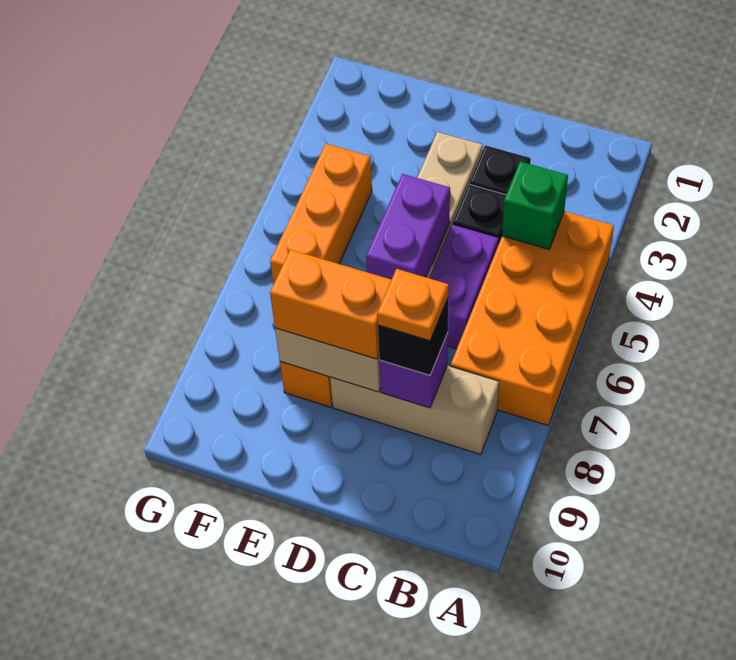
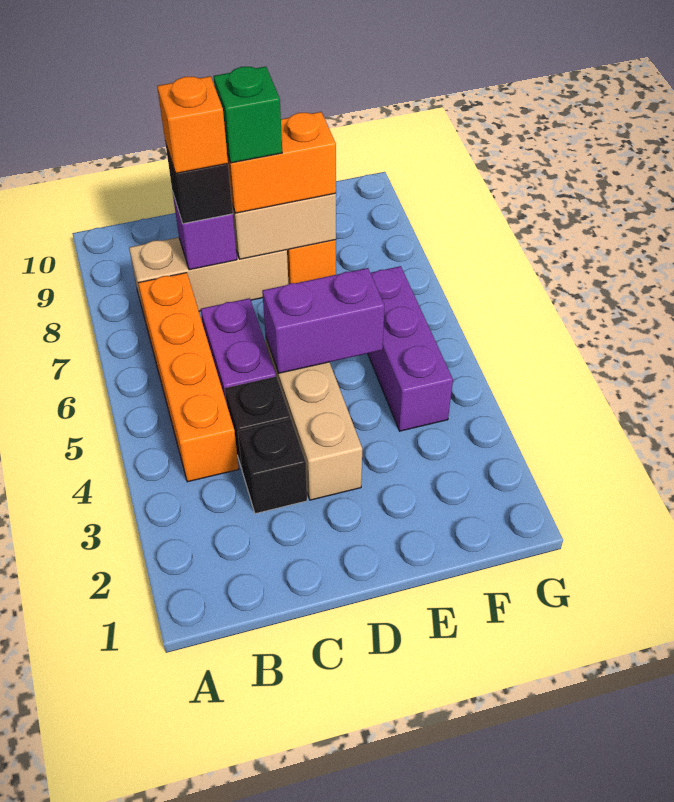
orange brick A4:B7 level 1 -> orange brick B4:B7 level 1
green brick B4 level 2 -> green brick D8 level 4
orange plate C8 level 4 -> orange brick C8 level 4
purple brick D5:D6 level 2 -> purple brick D5:E5 level 2
orange brick F4:F6 level 1 -> purple brick F4:F6 level 1

